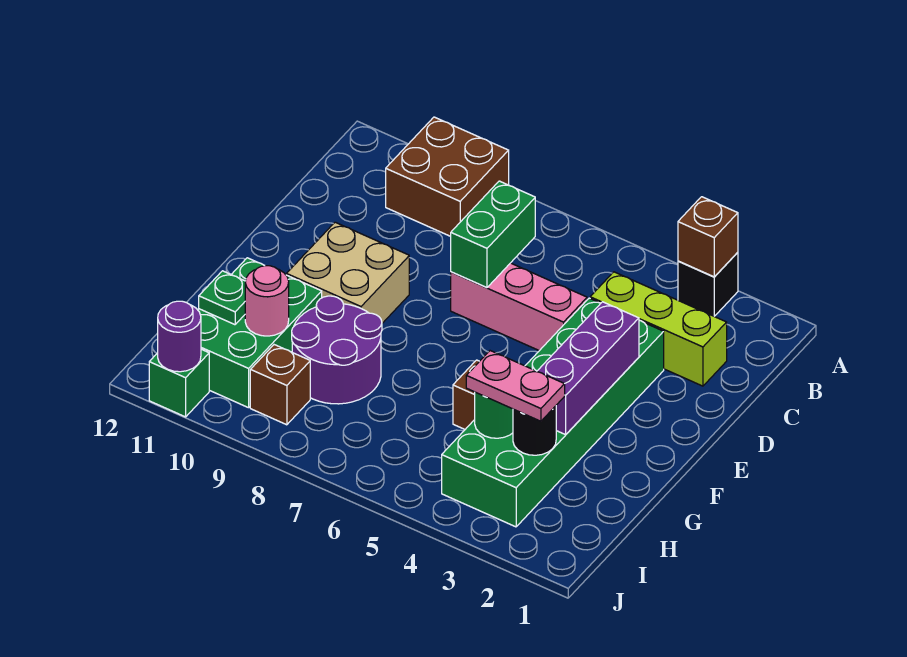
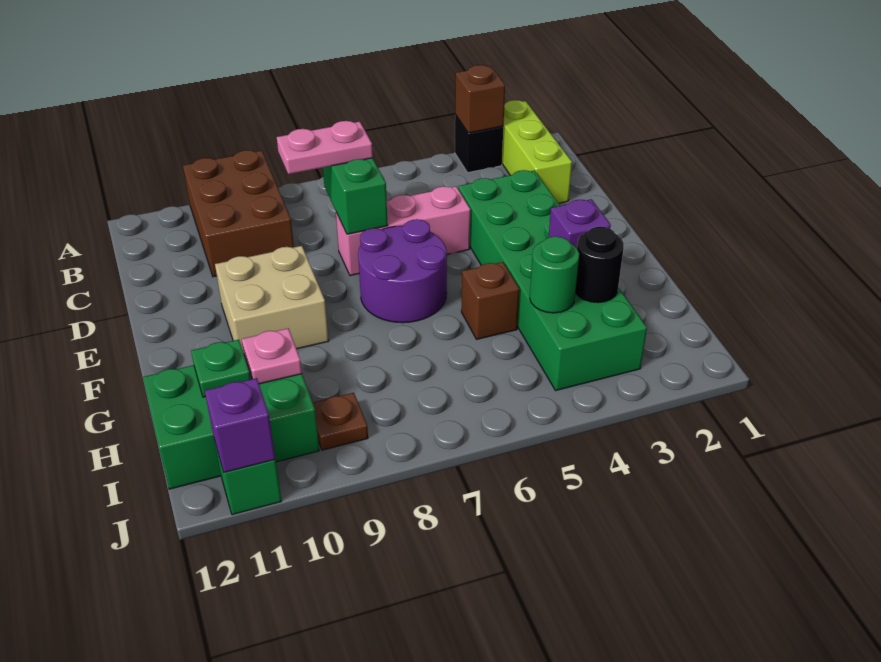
brown brick A9:B10 level 1 -> brown brick A9:C10 level 1
lime brick C2:C4 level 1 -> lime brick A2:C2 level 1
purple brick E3:G3 level 2 -> purple brick G3 level 2
purple round brick G8:H9 level 1 -> purple round brick E6:F7 level 1
green brick G10:I11 level 1 -> green brick H10:I12 level 1
pink plate H3:H4 level 3 -> pink plate C7:C8 level 3
pink round brick H10 level 2 -> pink plate H10 level 2
brown brick I9 level 1 -> brown plate I9 level 1
purple round brick J11 level 2 -> purple brick J11 level 2

